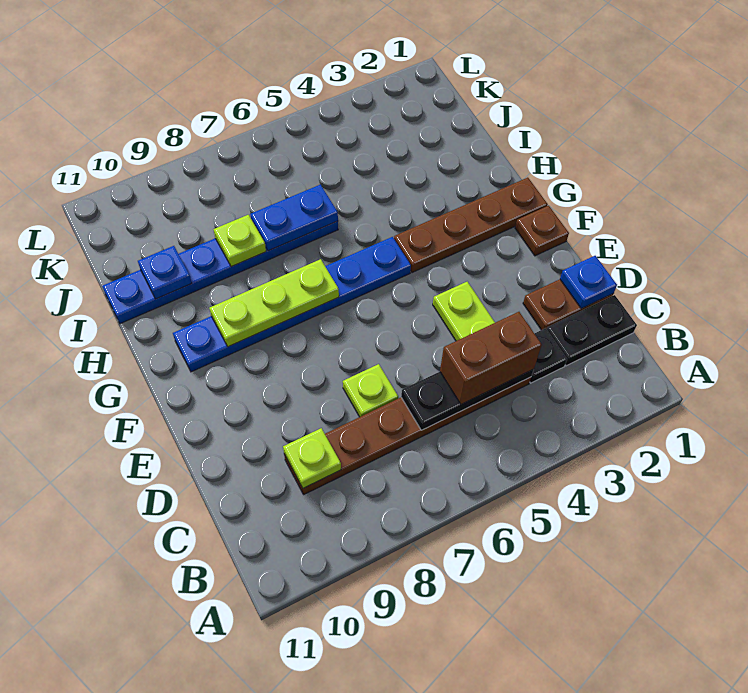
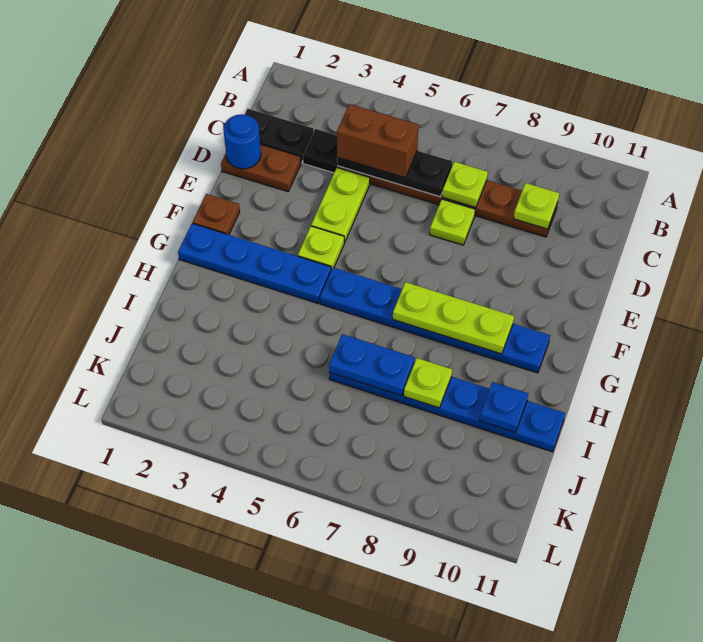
none -> lime plate C7 level 2
blue plate D1 level 2 -> blue round brick D1 level 2
none -> lime plate F4 level 1
brown plate G1:G4 level 1 -> blue plate G1:G4 level 1

